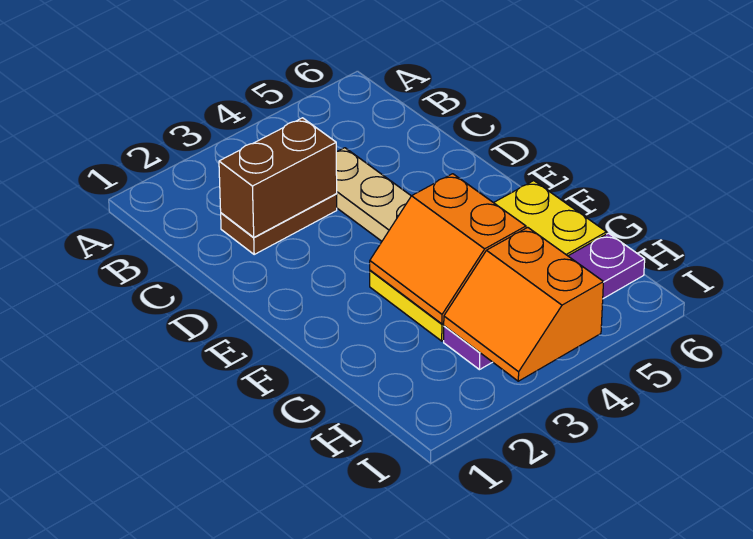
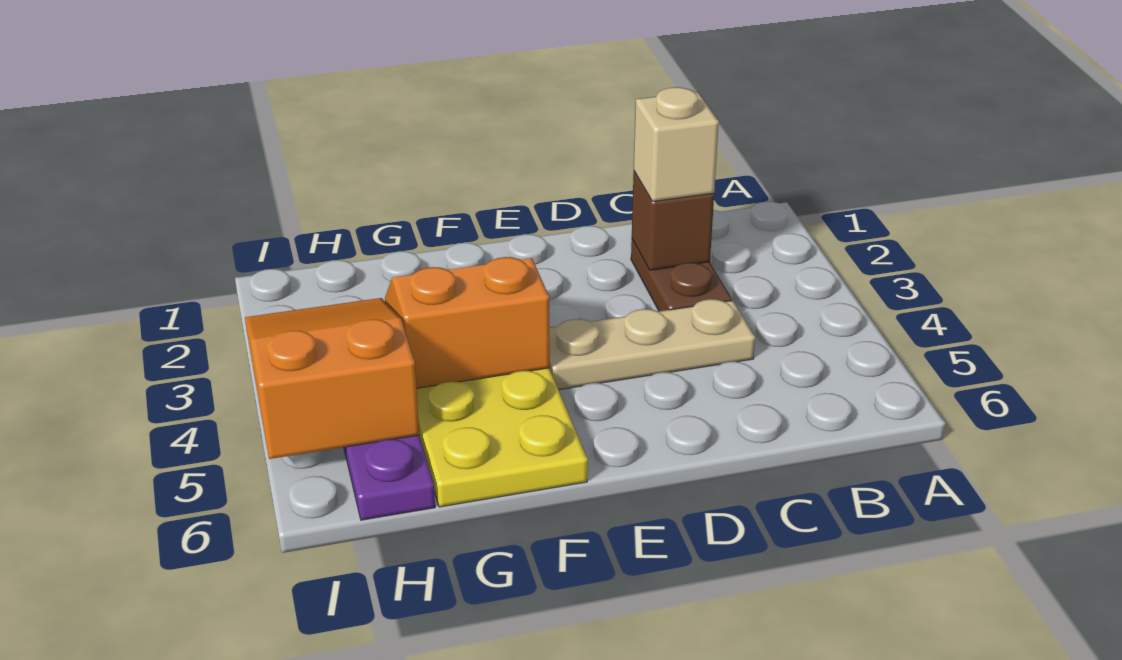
brown brick C2:C3 level 2 -> brown brick C2 level 2
none -> tan brick C2 level 3
orange slope H3:I4 level 2 top 4 -> orange slope H3:I5 level 2 top 5

